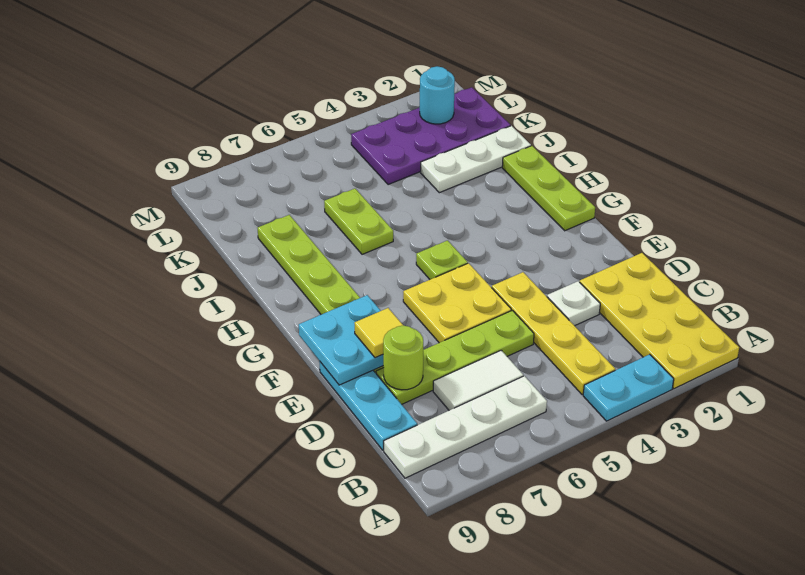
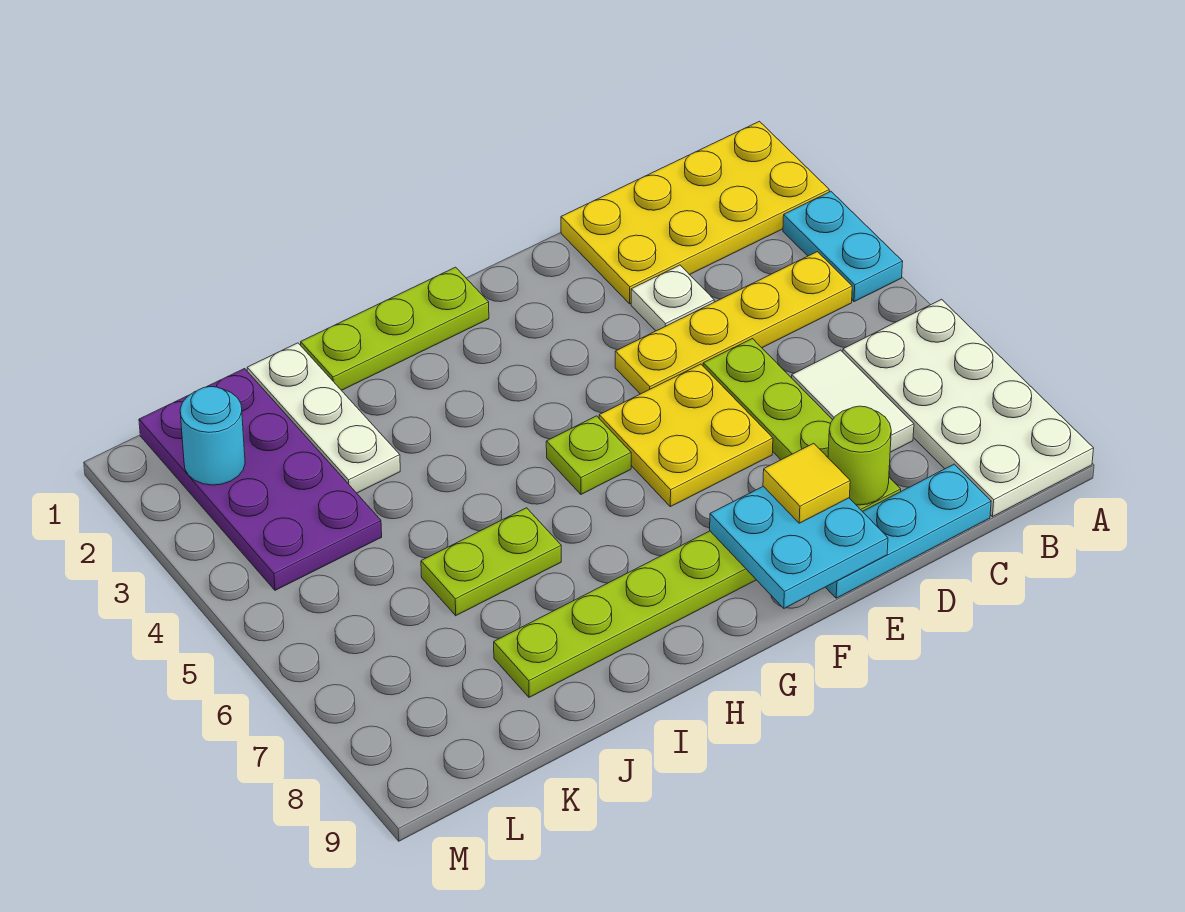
white plate B6:B9 level 1 -> white plate A6:B9 level 1

